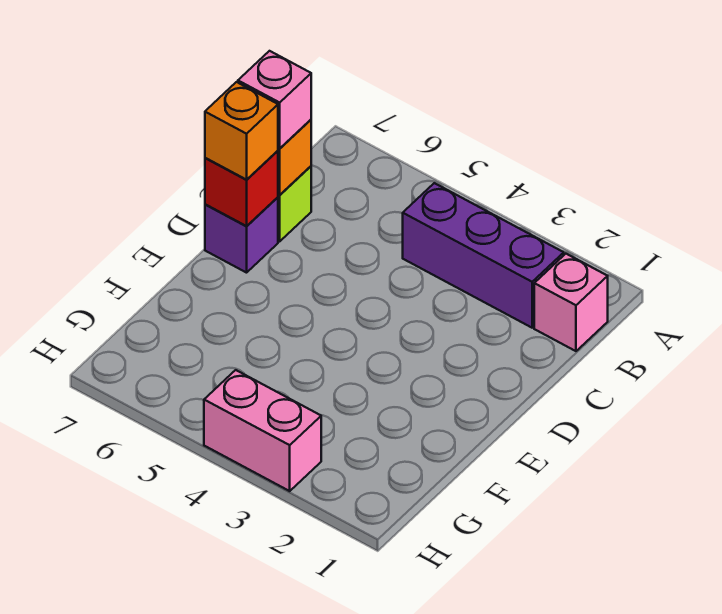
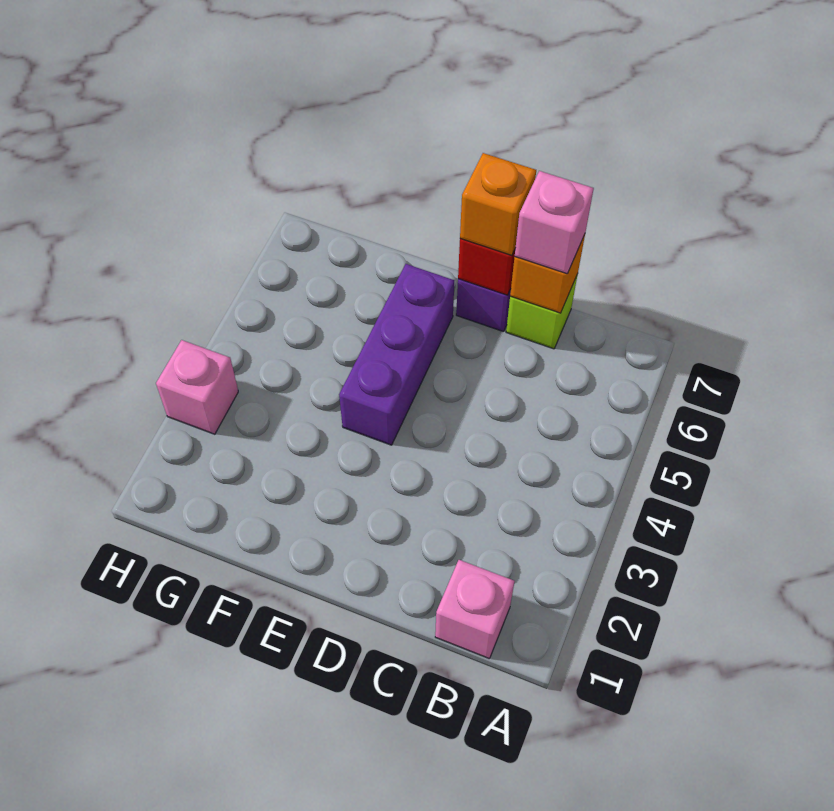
purple brick B2:B4 level 1 -> purple brick E4:E6 level 1
pink brick H3:H4 level 1 -> pink brick H3 level 1

